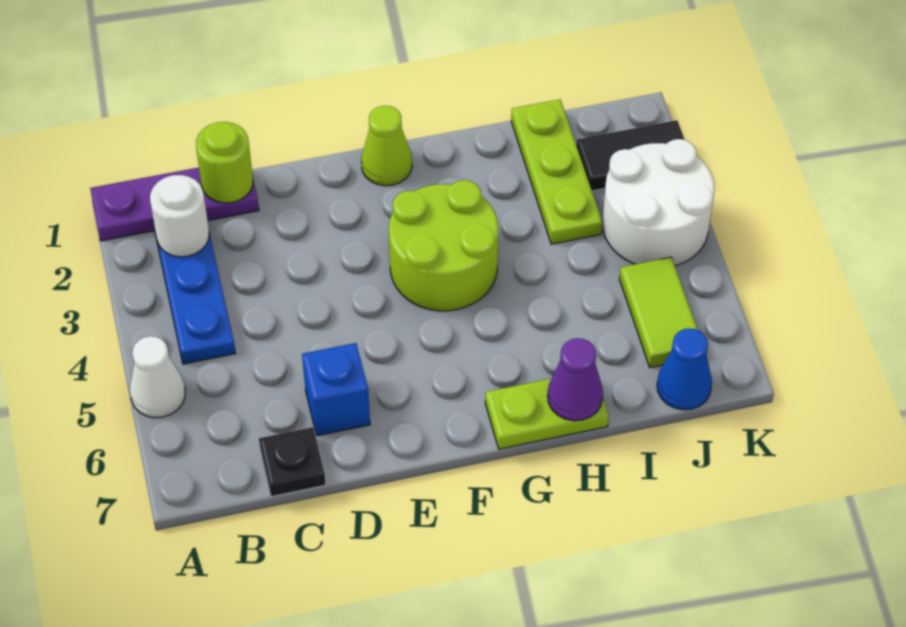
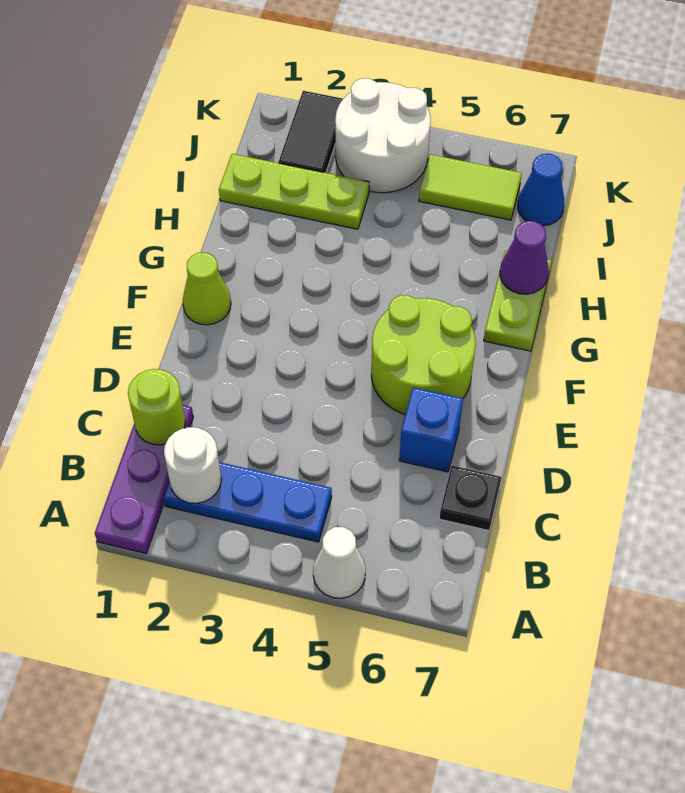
lime round brick F3:G4 level 1 -> lime round brick E5:F6 level 1

